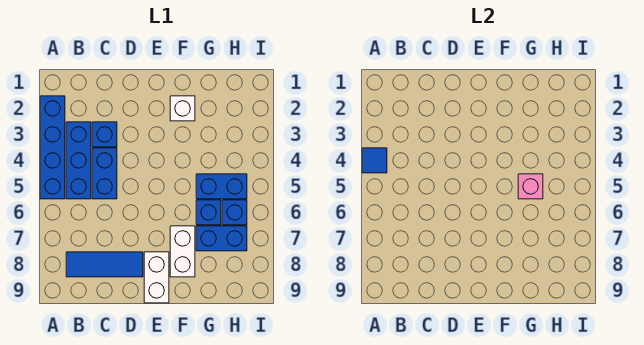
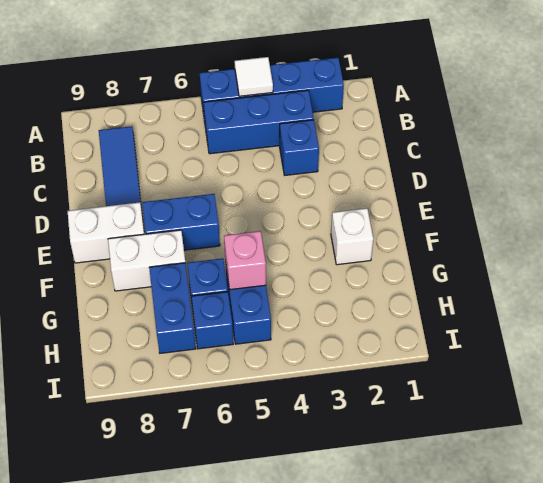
blue tile A4 level 2 -> white tile A4 level 2
blue brick C4:C5 level 1 -> blue brick E6:E7 level 1

